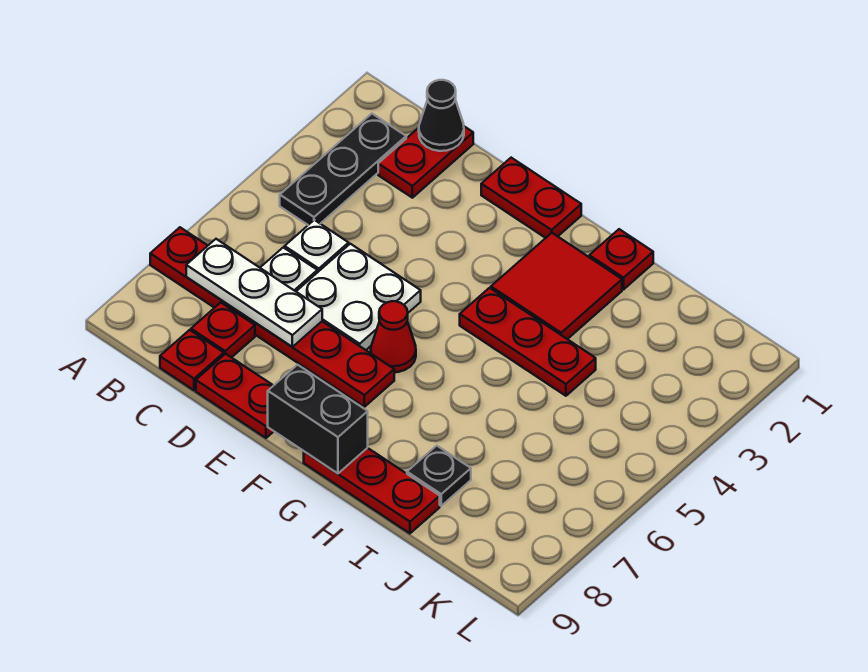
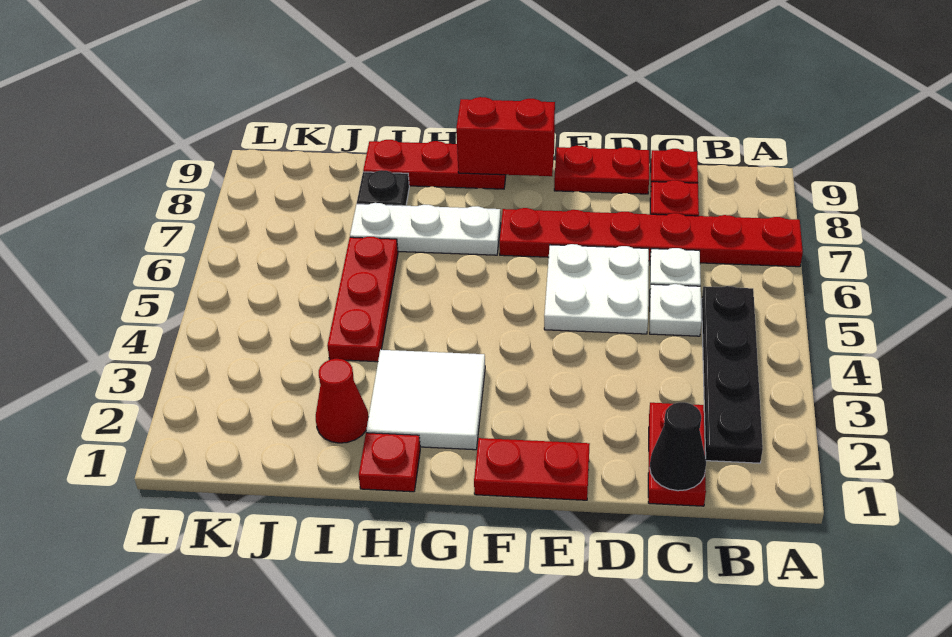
black plate B2:B4 level 1 -> black plate B2:B5 level 1
white plate B7:D7 level 2 -> white plate G7:I7 level 1
red cone F6 level 1 -> red cone I2 level 1
black brick F9:G9 level 2 -> red brick F9:G9 level 2
red tile G2:H3 level 1 -> white tile G2:H3 level 1
red plate G4:I4 level 1 -> red plate I4:I6 level 1

